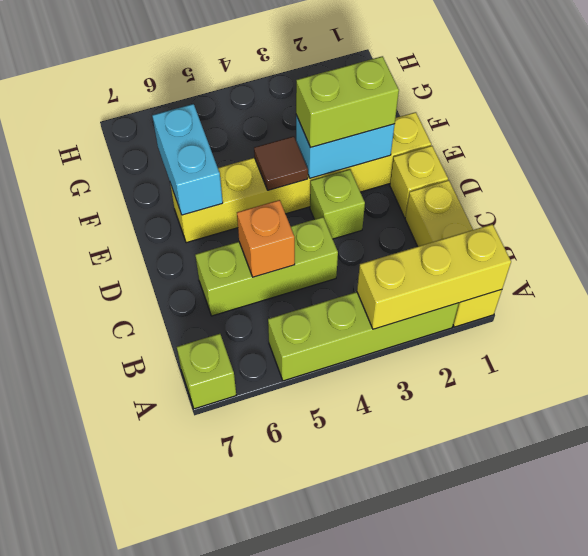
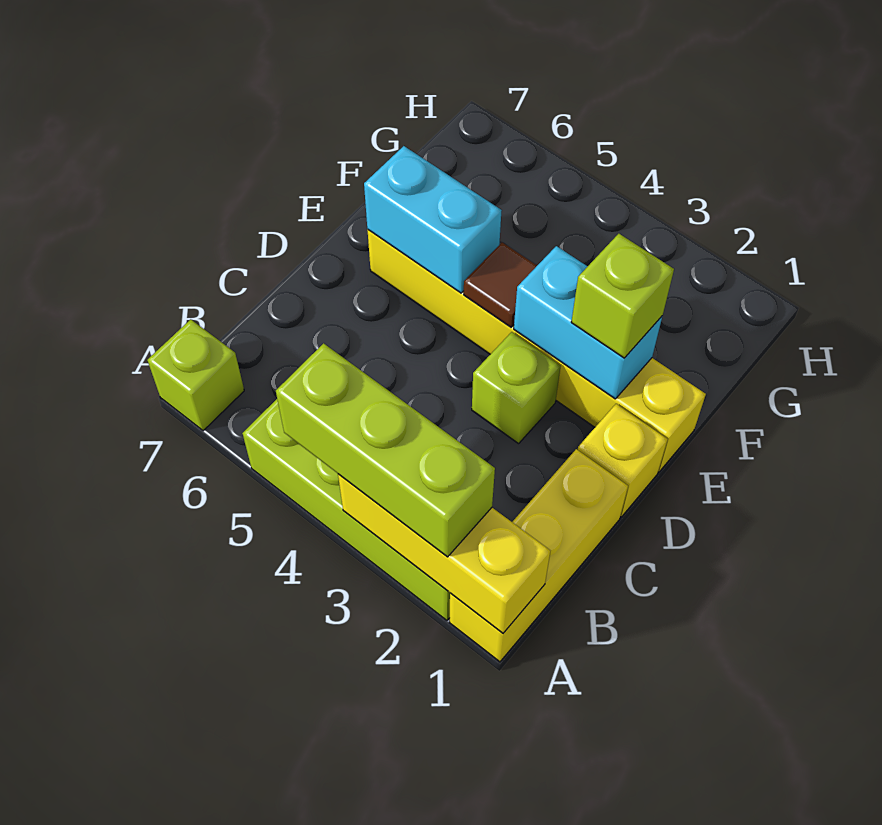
lime brick C4:C6 level 1 -> lime brick A2:A4 level 3
orange brick C5 level 2 -> none
lime brick E2:E3 level 3 -> lime brick E2 level 3
cyan brick E6:F6 level 2 -> cyan brick E5:E6 level 2

